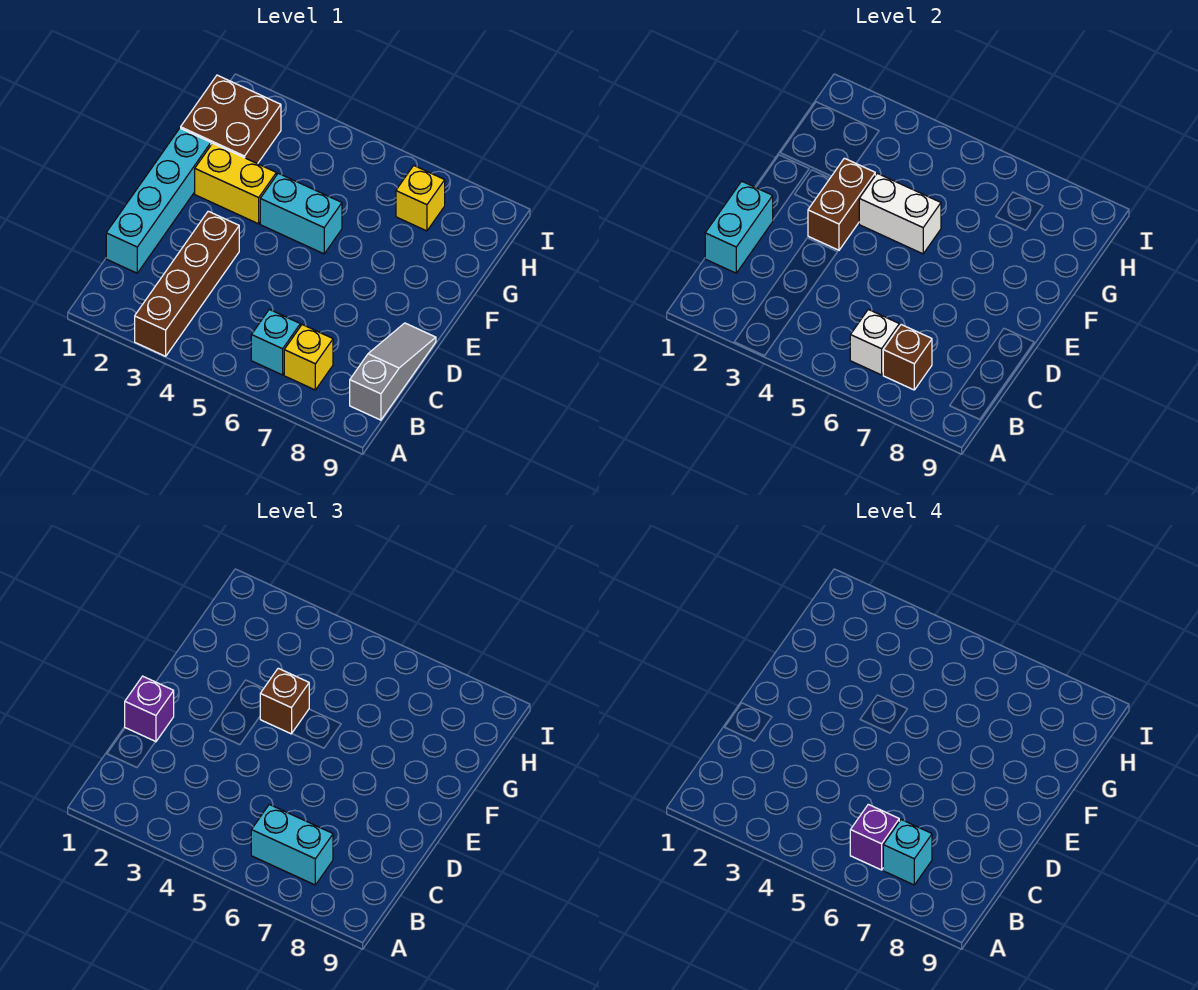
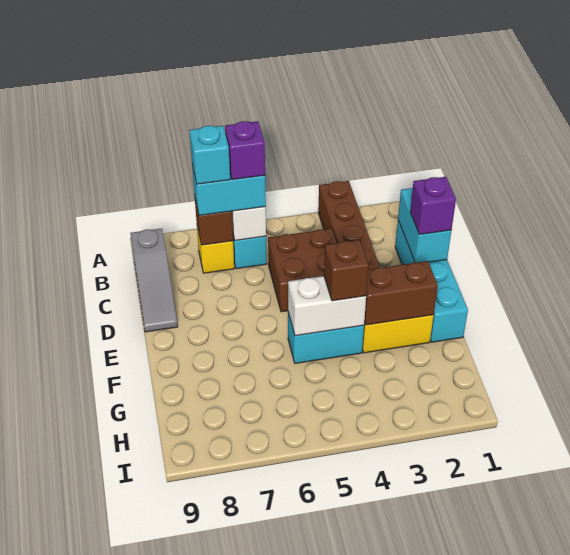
brown brick E3:F3 level 2 -> brown brick F2:F3 level 2
brown brick G1:H2 level 1 -> brown brick C4:D5 level 1
yellow brick H7 level 1 -> none

